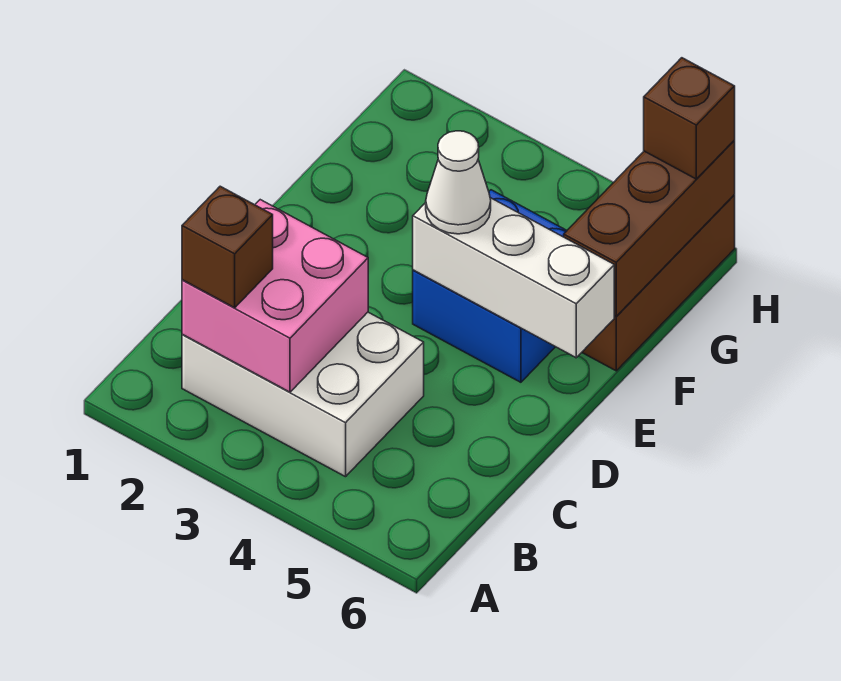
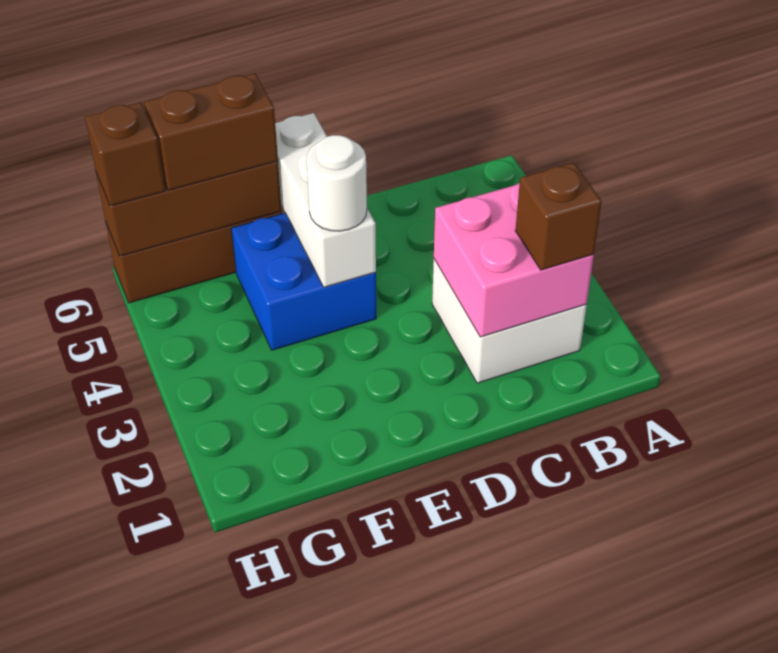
white brick B2:C4 level 1 -> white brick B2:C3 level 1
white cone E4 level 3 -> white round brick E4 level 3
none -> brown brick F6:G6 level 3

